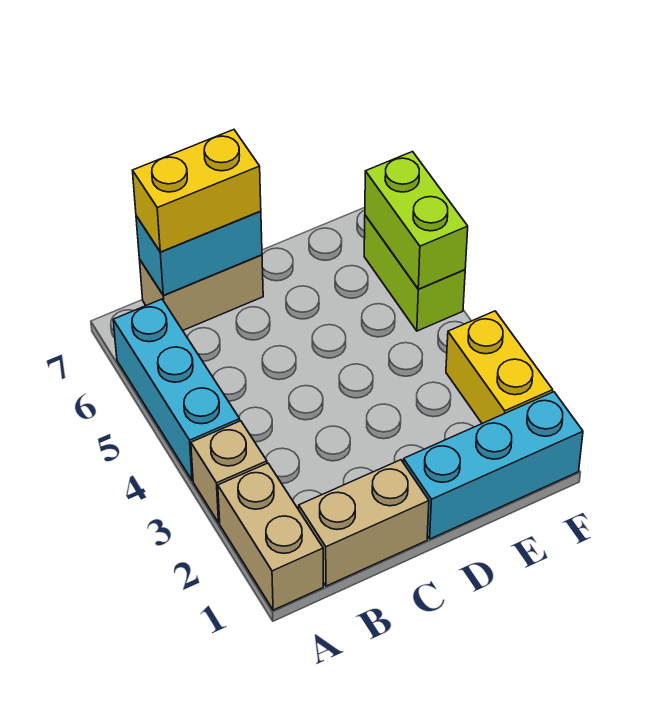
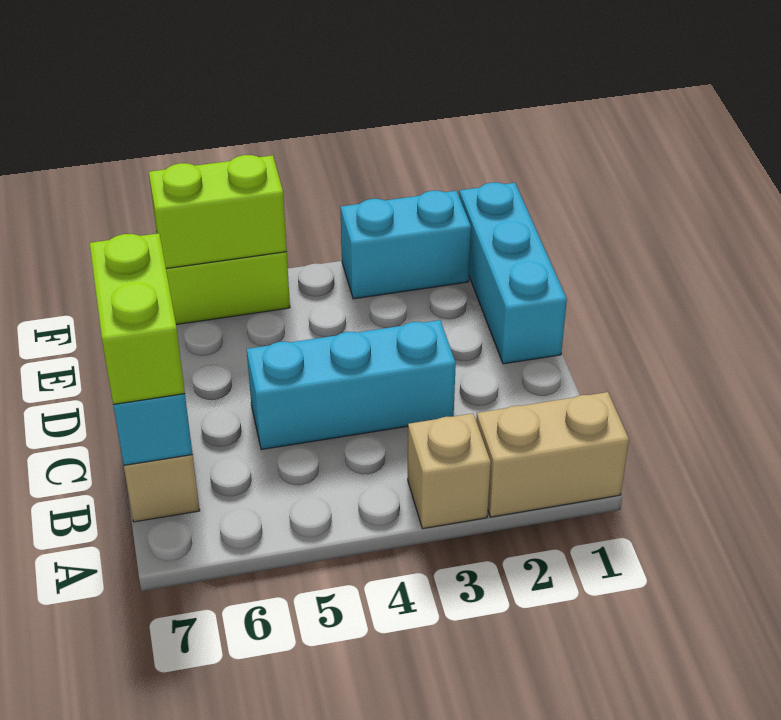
cyan brick A4:A6 level 1 -> cyan brick C3:C5 level 1
tan brick B1:C1 level 1 -> none
yellow brick B7:C7 level 3 -> lime brick B7:C7 level 3
yellow brick F2:F3 level 1 -> cyan brick F2:F3 level 1

